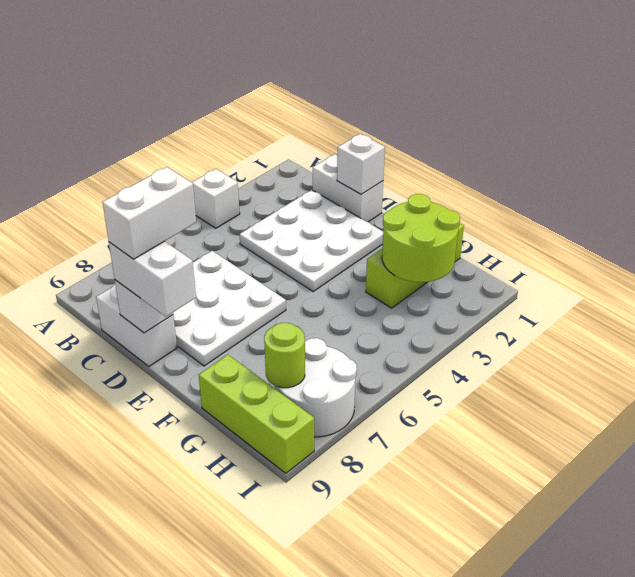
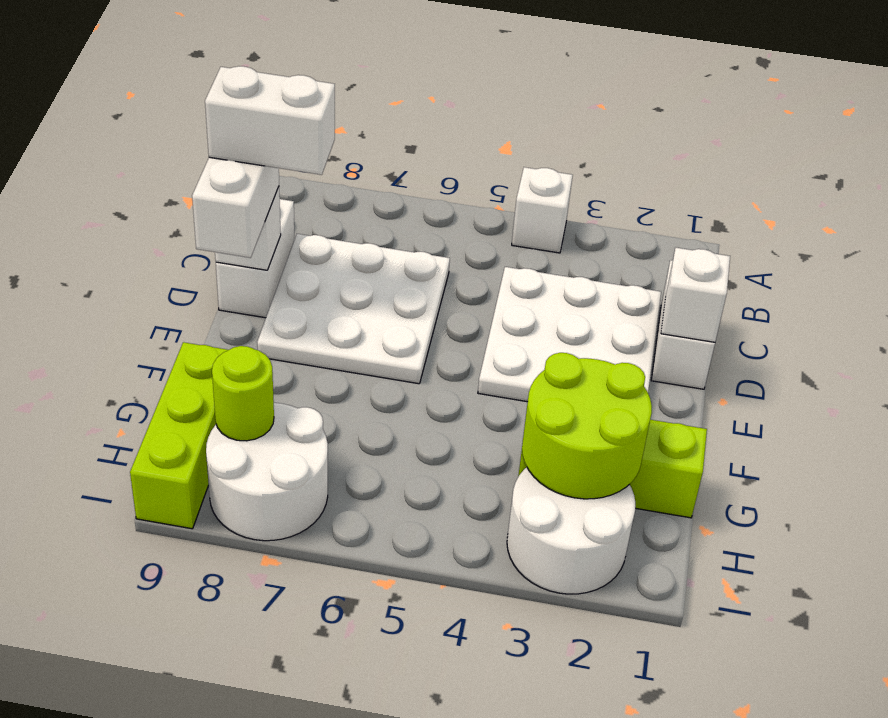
none -> white round brick H2:I3 level 1

